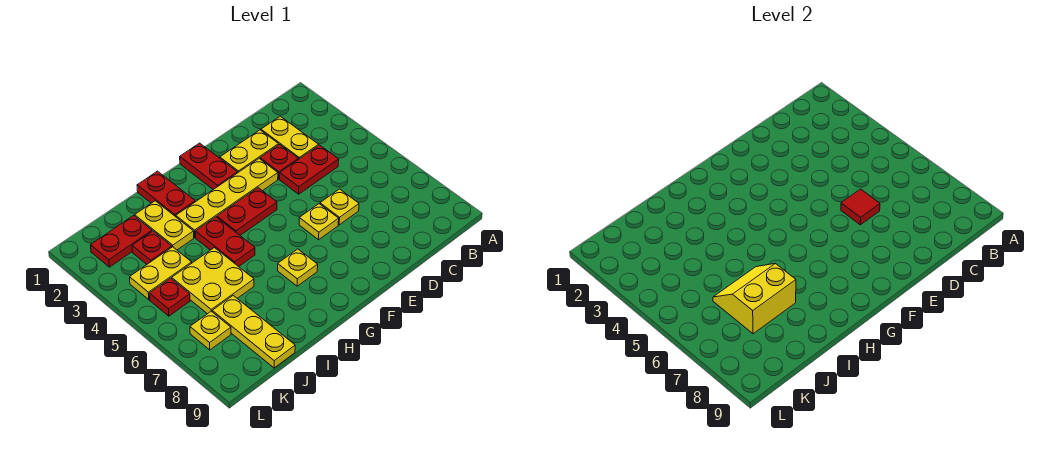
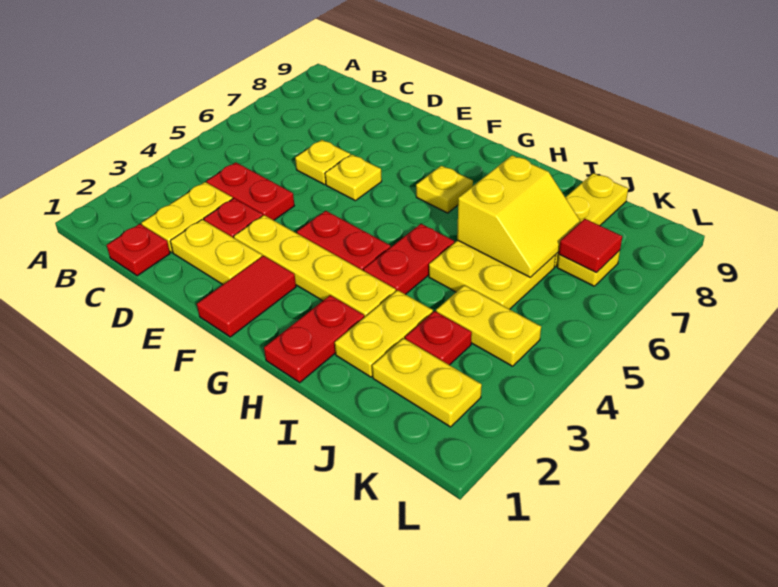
red tile D6 level 2 -> red tile K7 level 2
red plate F1:F2 level 1 -> red tile F1:F2 level 1
yellow slope I6:J7 level 2 top 7 -> yellow slope I6:J7 level 2 top I
red plate J2:K2 level 1 -> yellow plate J2:K2 level 1
red plate K5 level 1 -> red plate C1 level 1

